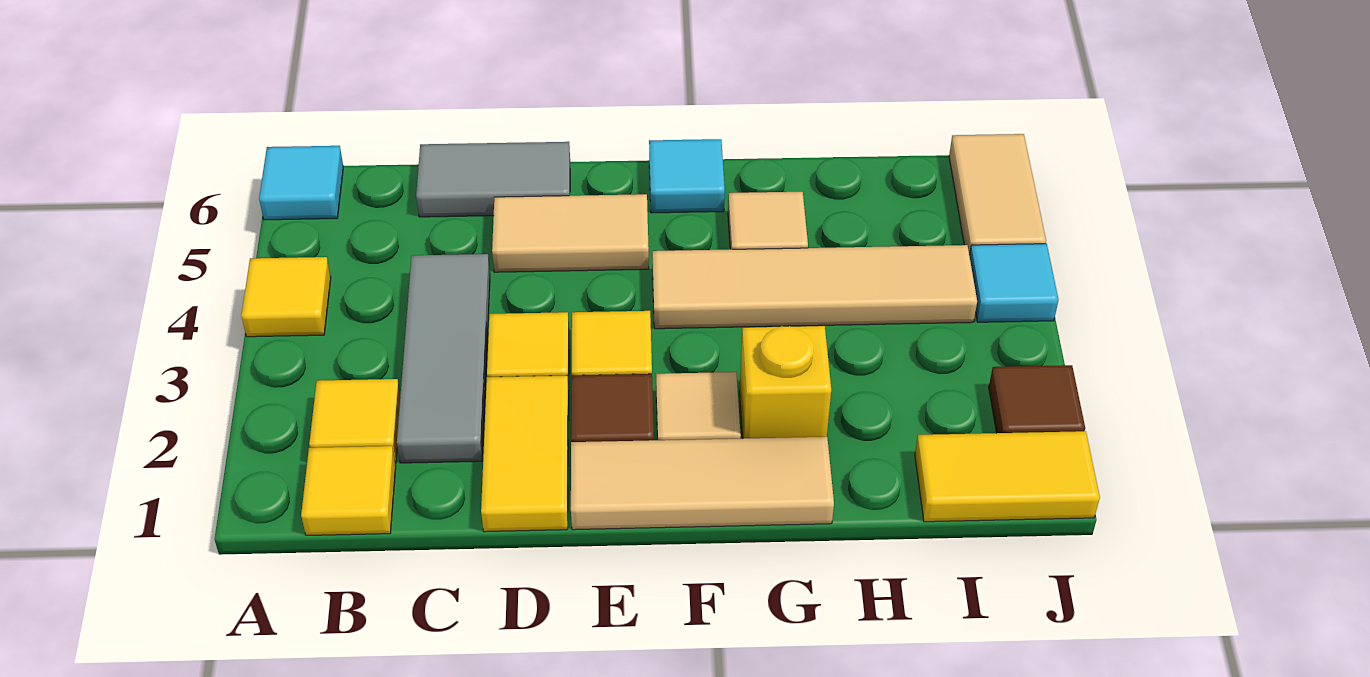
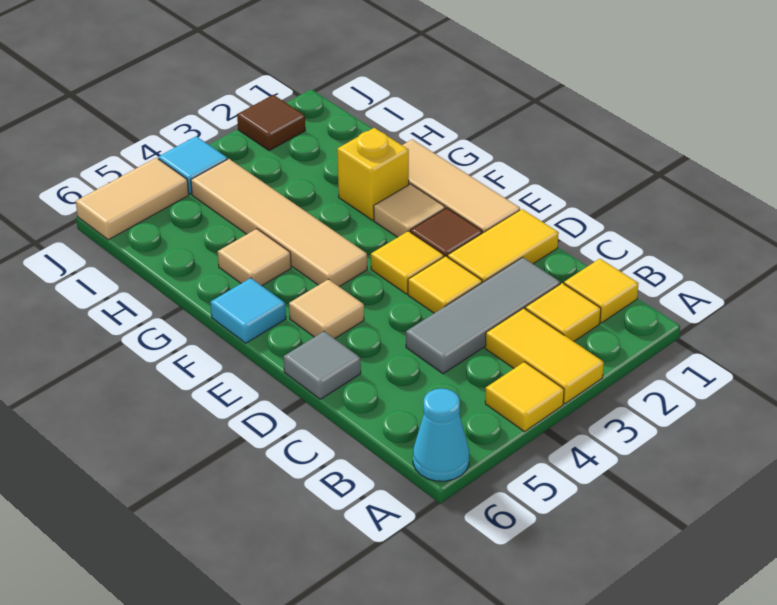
cyan tile A6 level 1 -> cyan cone A6 level 1
grey tile C6:D6 level 1 -> grey tile D6 level 1
tan tile D5:E5 level 1 -> tan tile E5 level 1
yellow tile I1:J1 level 1 -> yellow tile A3:B3 level 1

